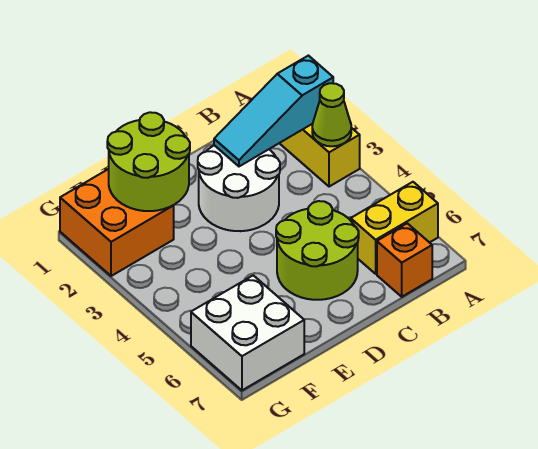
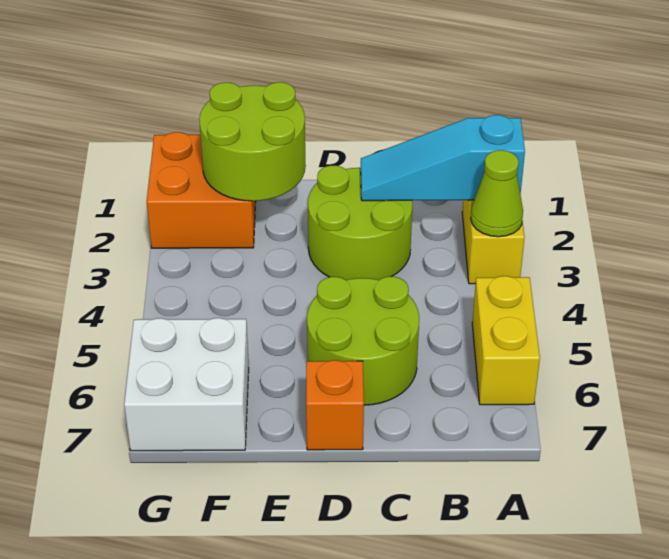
yellow brick A6:B6 level 1 -> yellow brick A5:A6 level 1
orange brick B7 level 1 -> orange brick D7 level 1
white round brick C2:D3 level 1 -> lime round brick C2:D3 level 1

